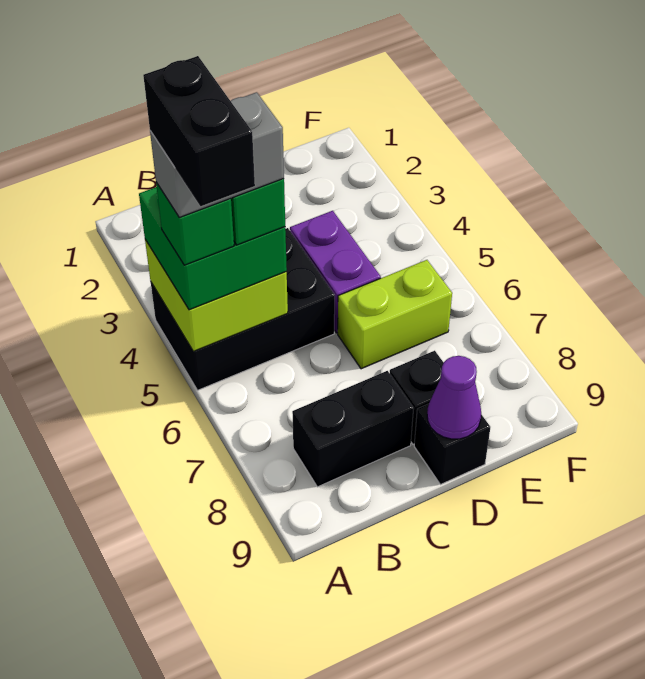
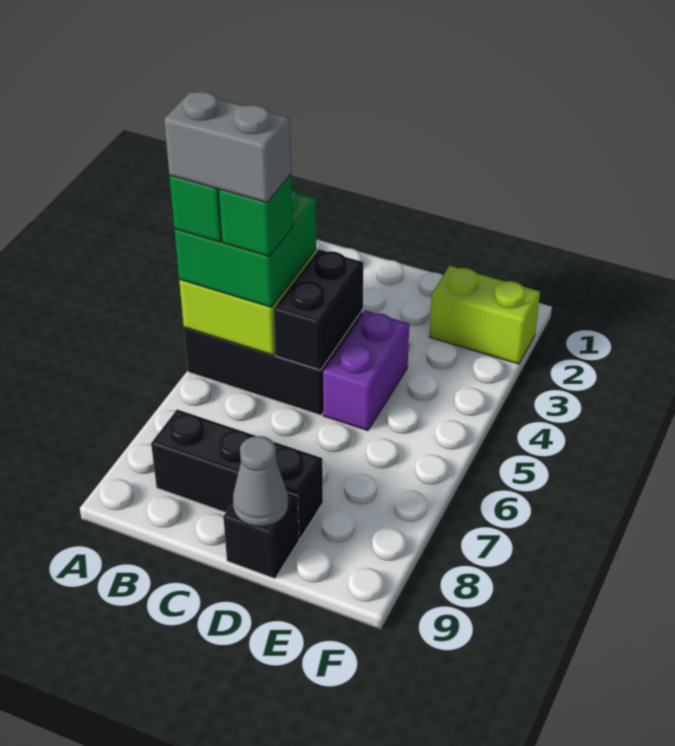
black brick A5:A6 level 6 -> black brick C4:C5 level 2
lime brick D6:E6 level 1 -> lime brick E2:F2 level 1
purple cone D9 level 2 -> grey cone D9 level 2

